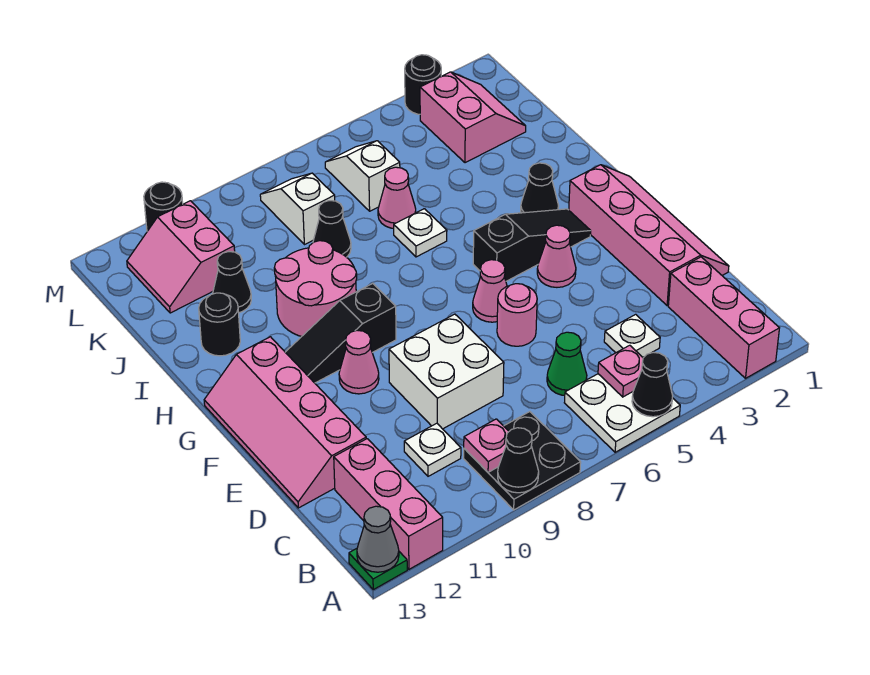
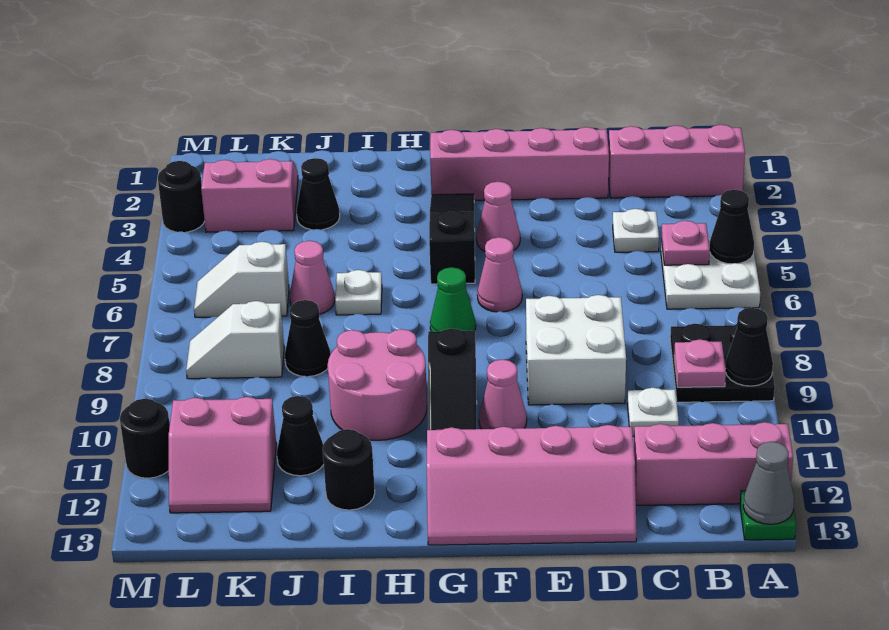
green cone C6 level 1 -> green cone G7 level 1
pink round brick E6 level 1 -> none
black cone H3 level 1 -> black cone J3 level 1

